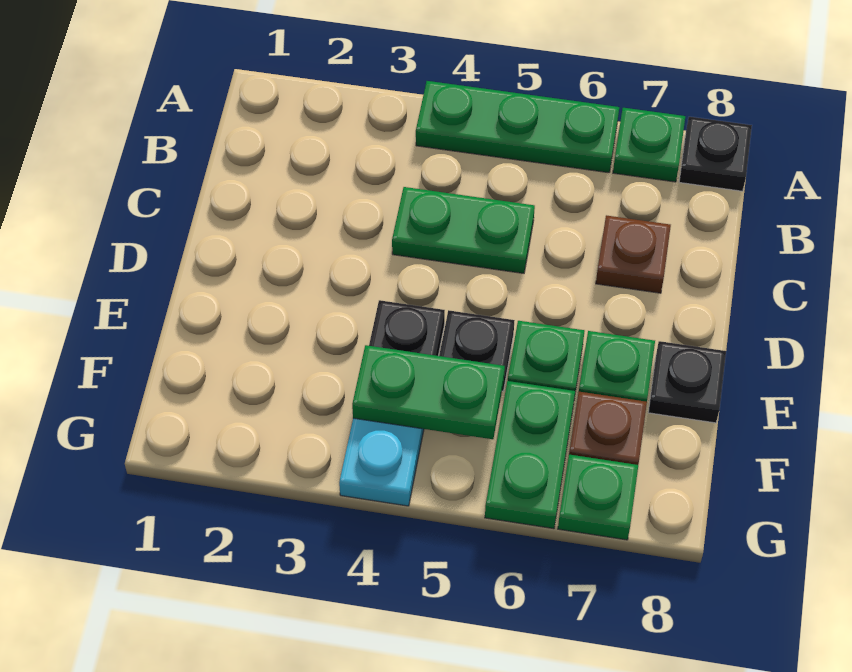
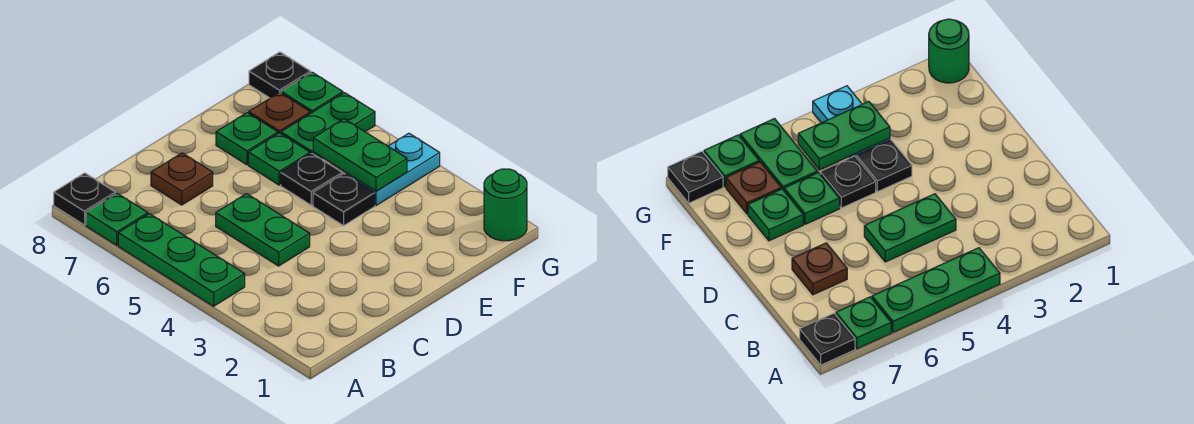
black plate E8 level 1 -> black plate G8 level 1
none -> green round brick G1 level 1

